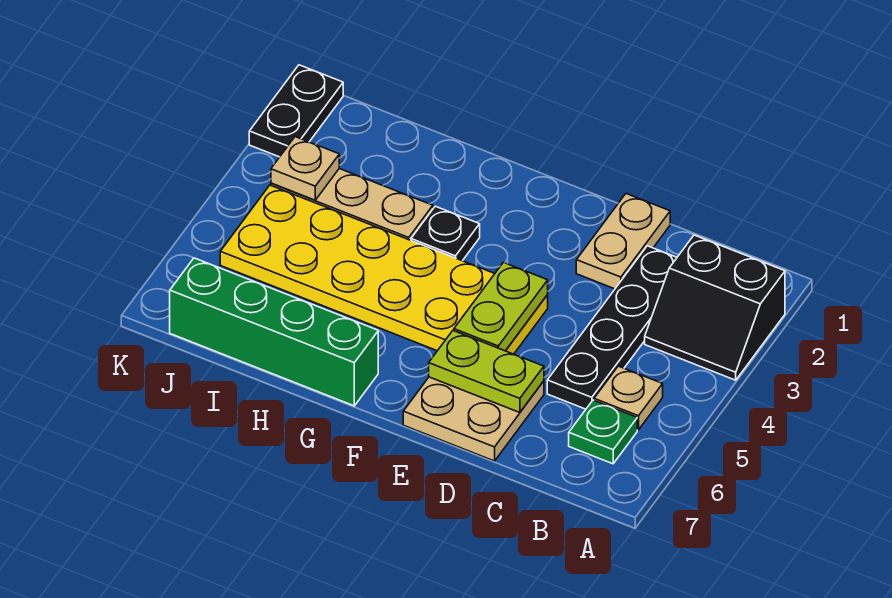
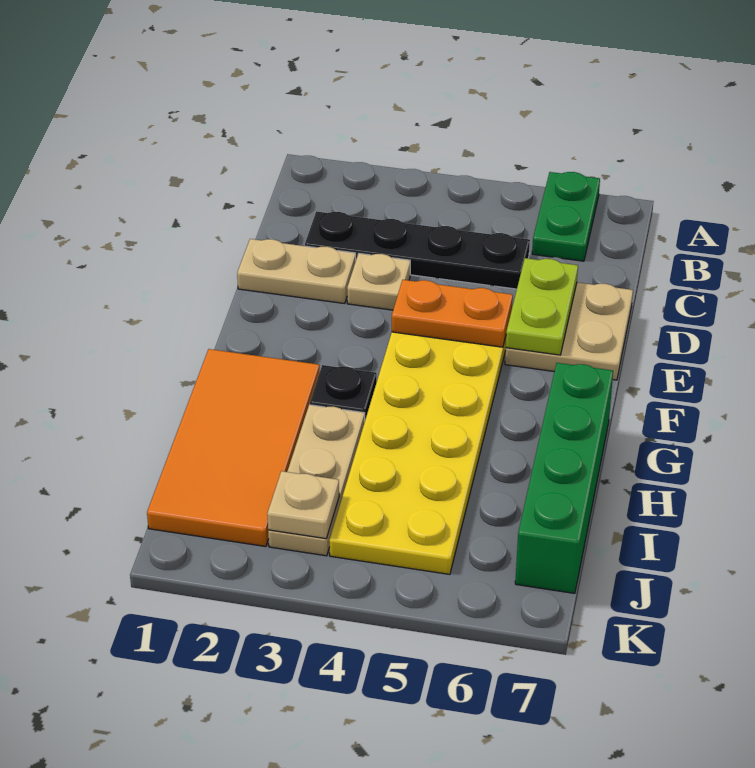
black slope A2:B3 level 1 top 2 -> none
tan plate B5 level 1 -> tan plate D3 level 1
green plate B6 level 1 -> green plate A6:B6 level 1
lime plate E4:E5 level 2 -> orange plate E4:E5 level 2
none -> orange tile G1:J2 level 1
black plate K1:K2 level 1 -> none

